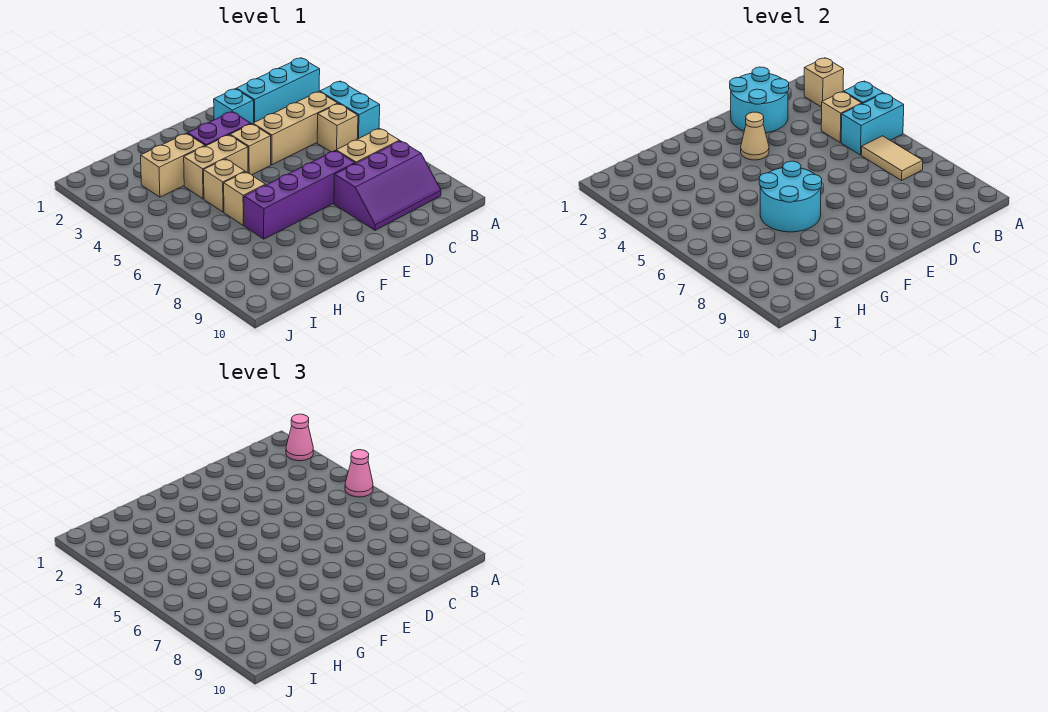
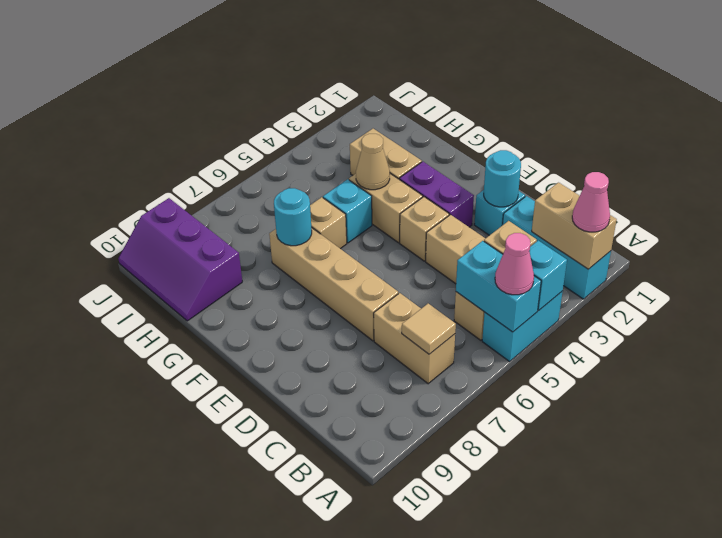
tan brick A2 level 2 -> tan brick A2:B2 level 2
tan tile B6:B7 level 2 -> tan tile B7 level 2
purple slope B8:D9 level 1 top 8 -> purple slope H9:J10 level 1 top 9
cyan round brick C1:D2 level 2 -> cyan round brick D2 level 2
purple brick D7:G7 level 1 -> tan brick D7:G7 level 1
tan cone E3 level 2 -> tan cone G4 level 2
cyan round brick F6:G7 level 2 -> cyan round brick G7 level 2
tan brick G5 level 1 -> cyan brick G5 level 1

